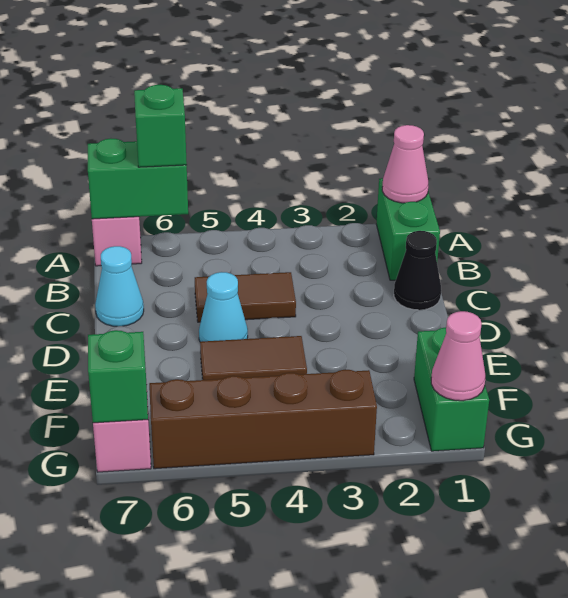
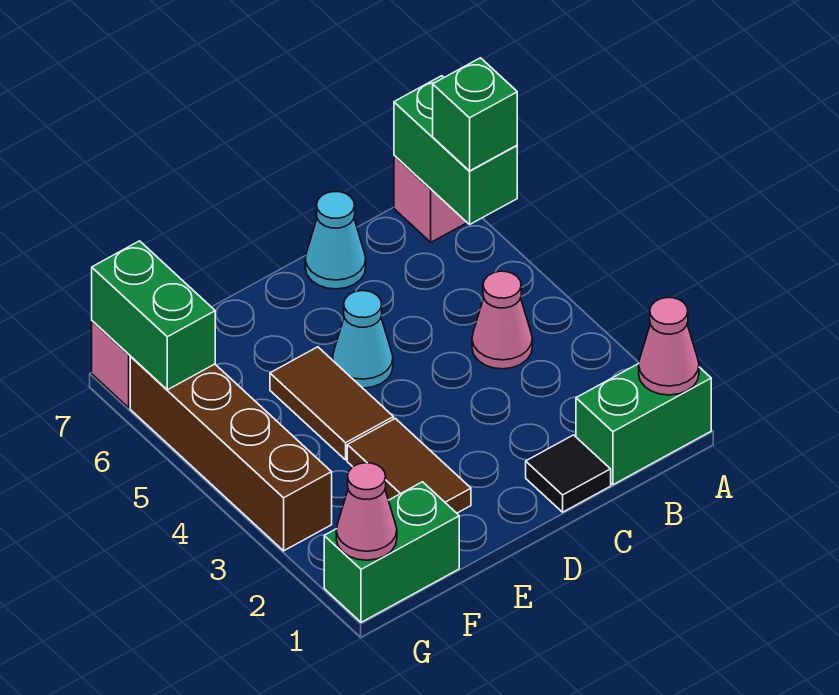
none -> pink cone B4 level 1
black cone C1 level 1 -> black tile C1 level 1
brown tile C4:C5 level 1 -> brown tile E2:E3 level 1
green brick G7 level 2 -> green brick G6:G7 level 2

